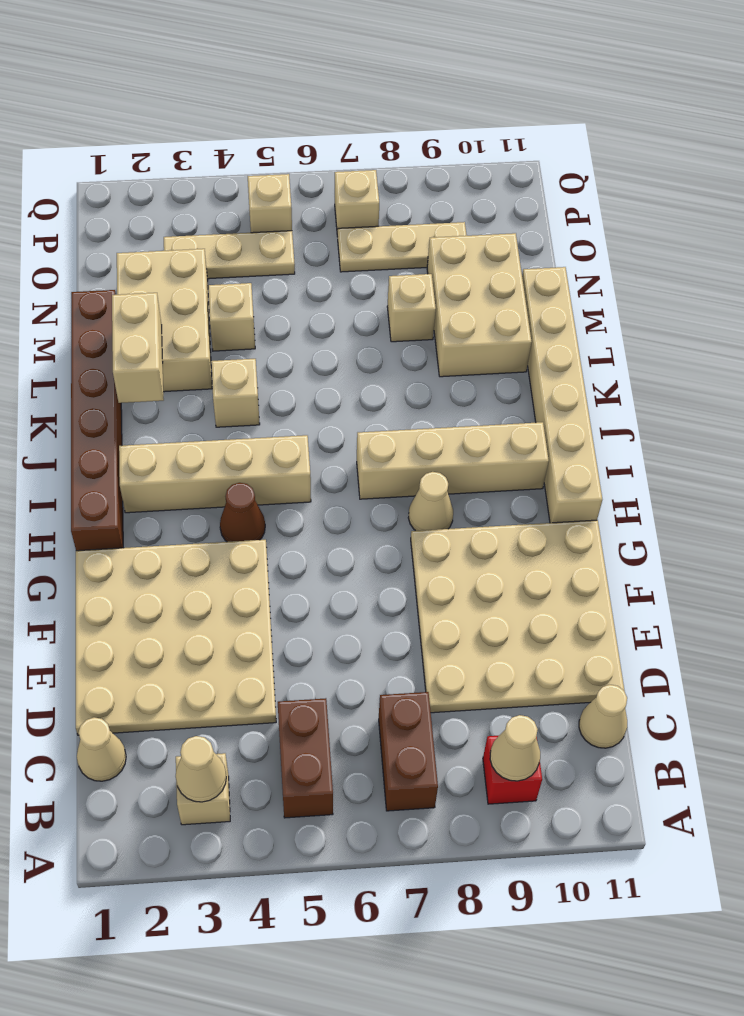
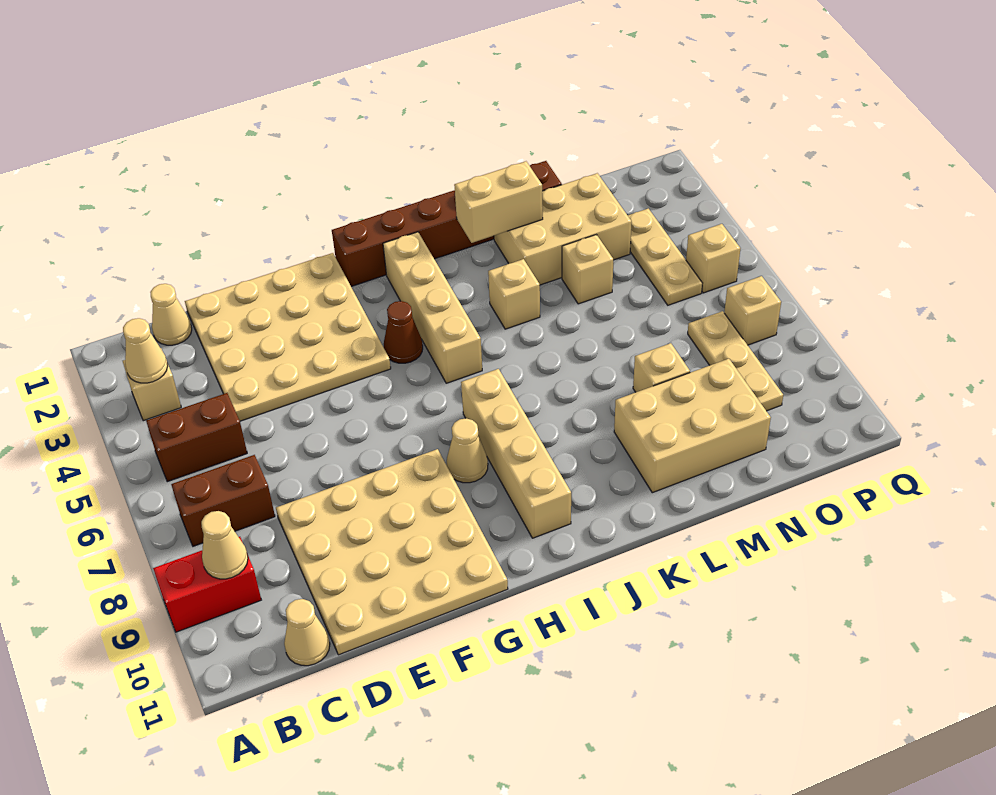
red brick B9 level 1 -> red brick A9:B9 level 1
tan brick H11:M11 level 1 -> none

